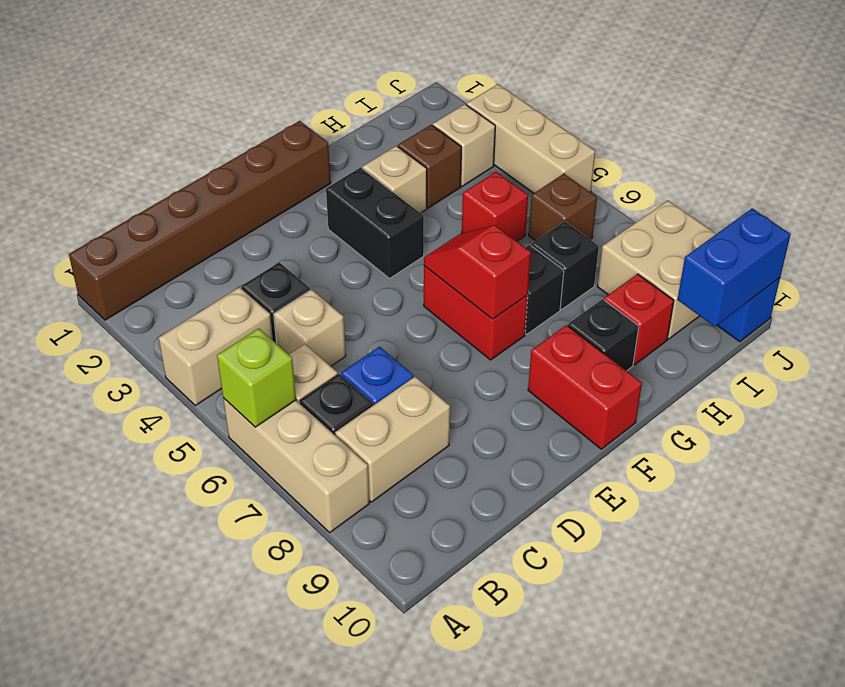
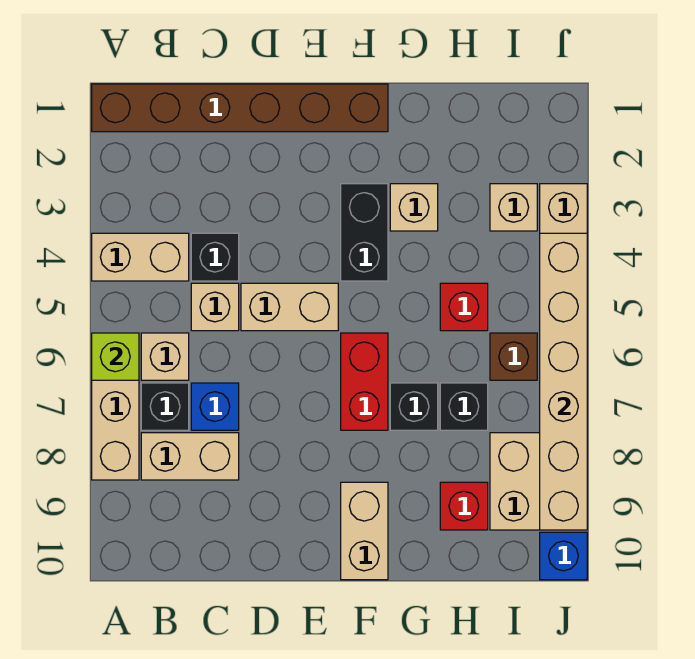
none -> tan brick D5:E5 level 1
red slope F6:F7 level 2 top 7 -> none
red brick F9:F10 level 1 -> tan brick F9:F10 level 1
black brick G9 level 1 -> none
brown brick H3 level 1 -> none
blue brick I10:J10 level 2 -> none
none -> tan brick J4:J9 level 2

